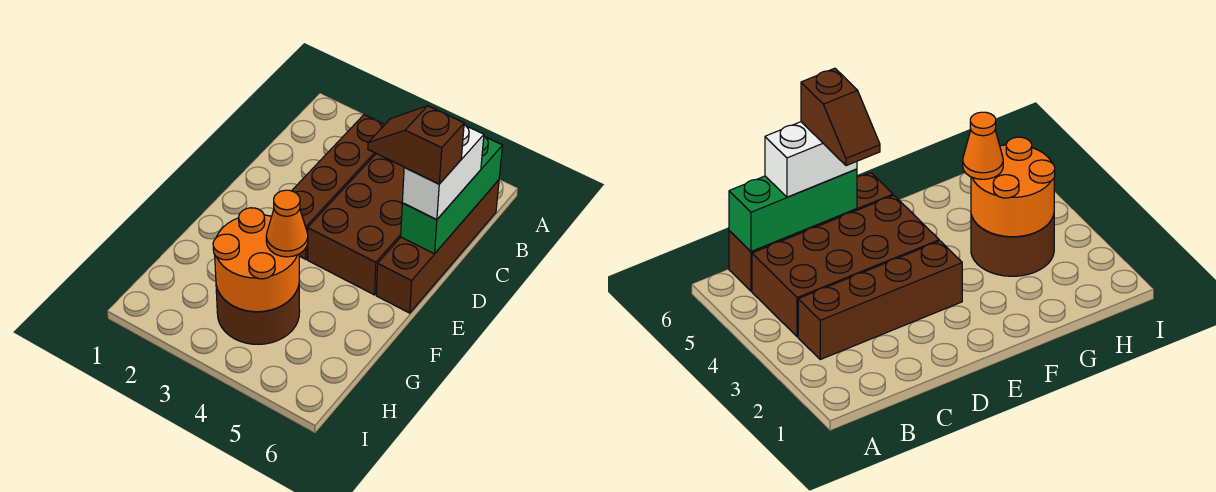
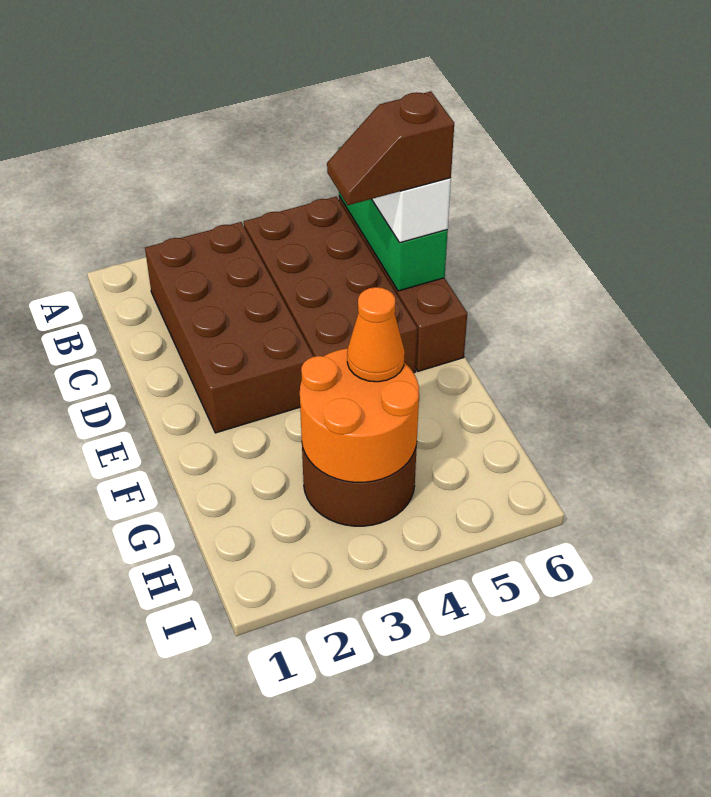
brown brick B3:E3 level 1 -> brown brick B2:E3 level 1

